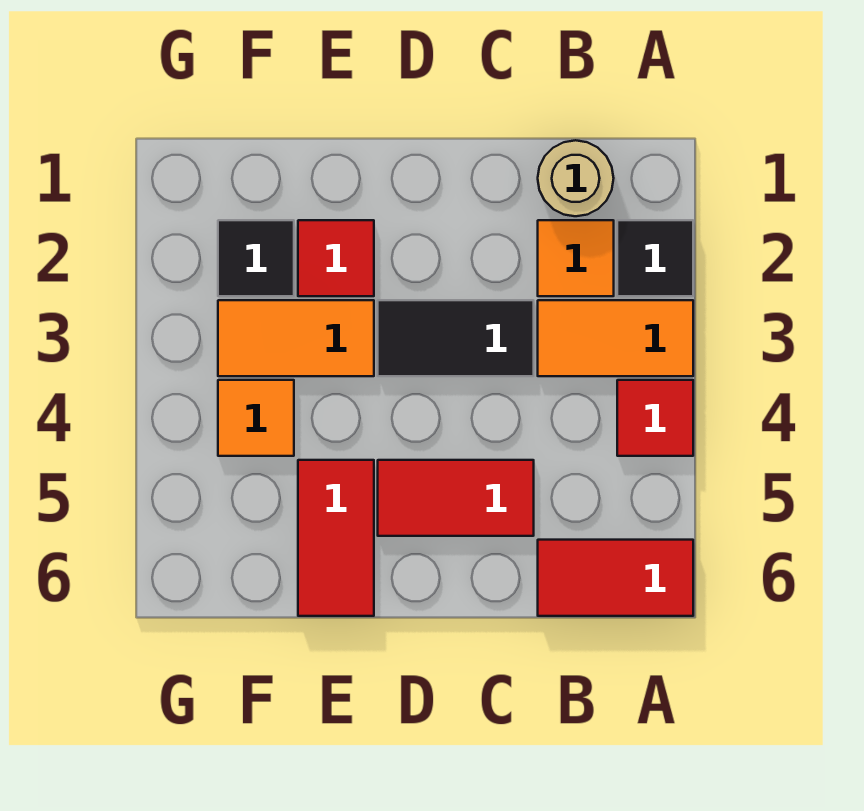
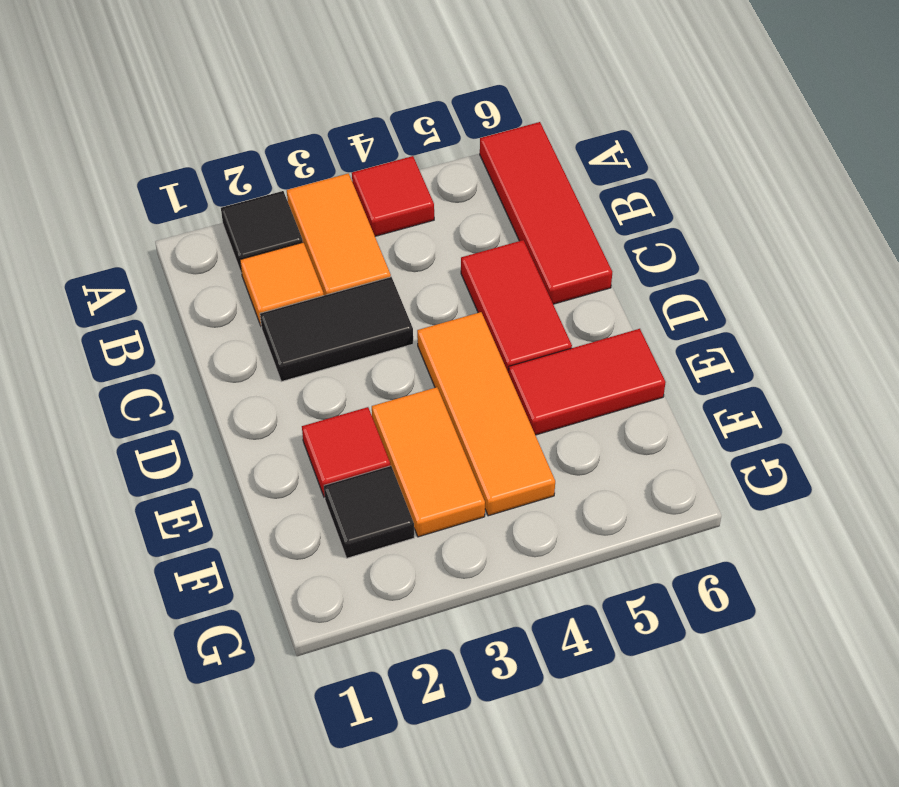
red tile A6:B6 level 1 -> red tile A6:C6 level 1
tan round brick B1 level 1 -> none
black tile C3:D3 level 1 -> black tile C2:C3 level 1
orange tile F4 level 1 -> orange tile D4:F4 level 1

